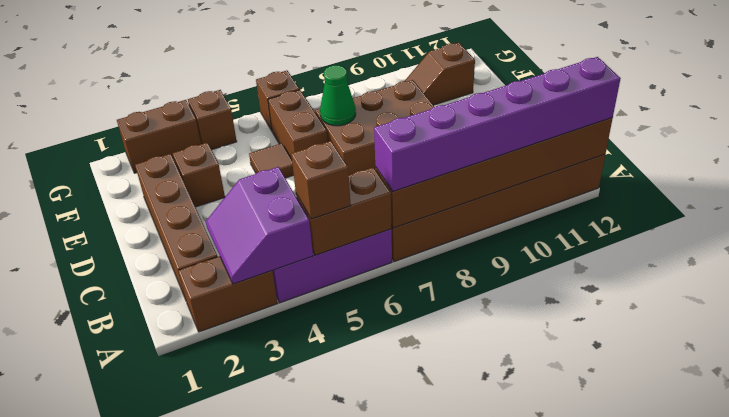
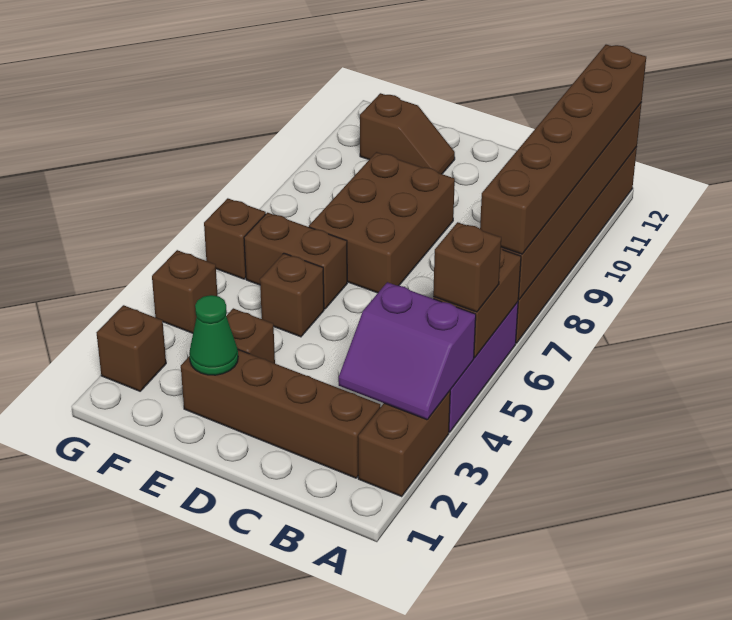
purple brick A7:A12 level 3 -> brown brick A7:A12 level 3
brown tile E5 level 1 -> brown brick E5 level 1
green cone E7 level 2 -> green cone E2 level 2
brown slope F10:F11 level 1 top 11 -> brown slope E11:F11 level 1 top F
brown brick G2:G3 level 1 -> brown brick G2 level 1

